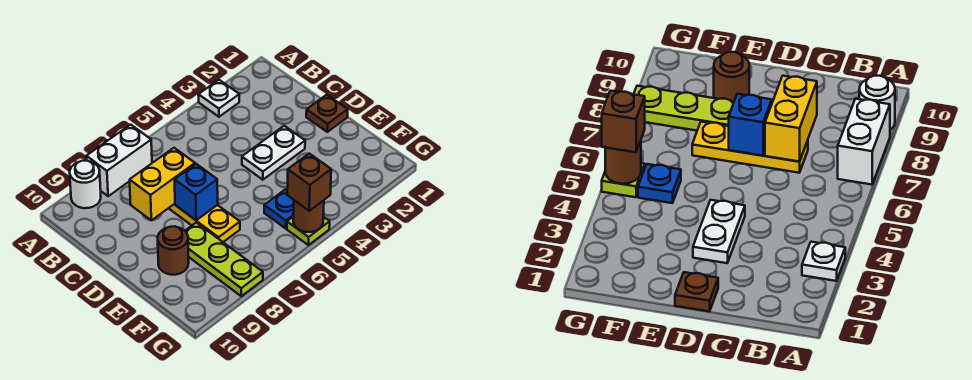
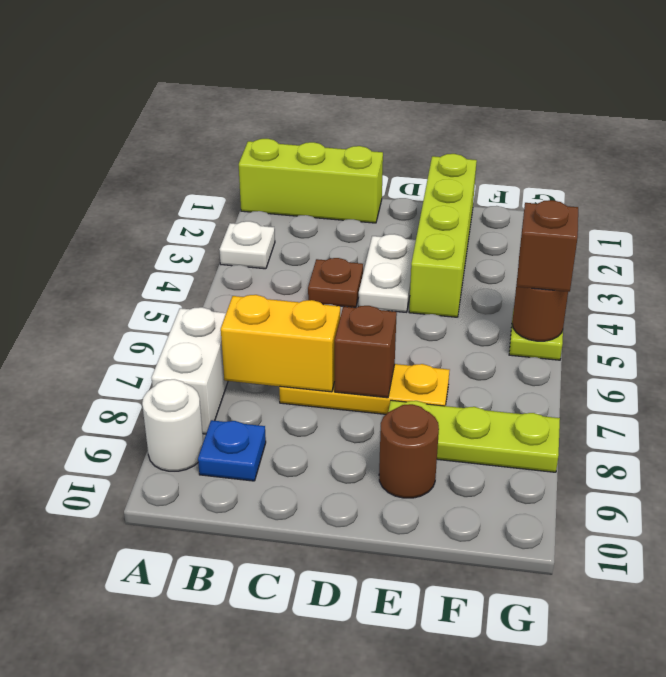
none -> lime brick A1:C1 level 1
yellow brick C7:C8 level 2 -> yellow brick B7:C7 level 2
brown plate D1 level 1 -> brown plate C4 level 1
blue brick D7 level 2 -> brown brick D7 level 2
none -> lime brick E1:E4 level 1
blue plate F5 level 1 -> blue plate B9 level 1

